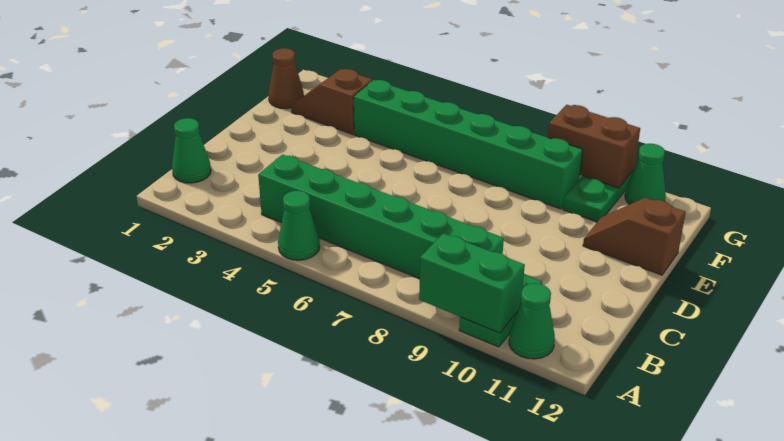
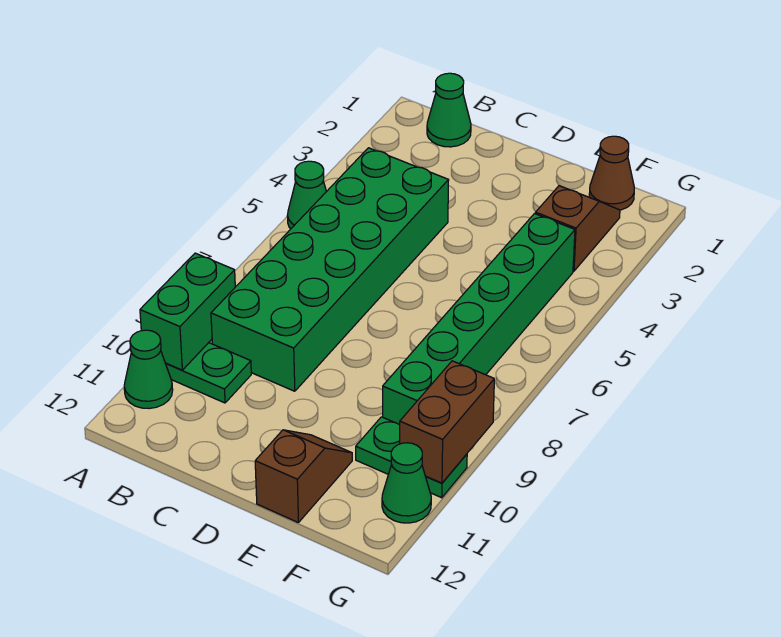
green brick B4:B9 level 1 -> green brick B4:C9 level 1

